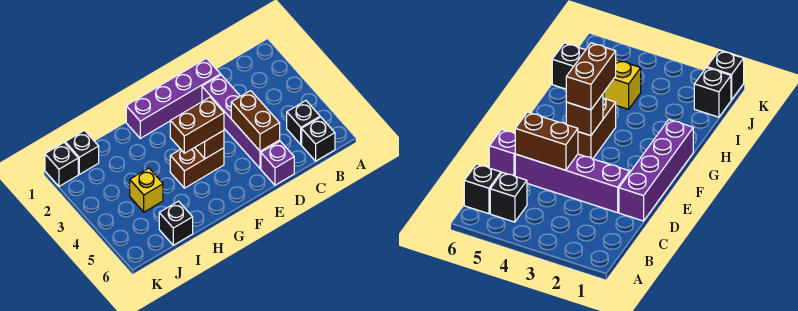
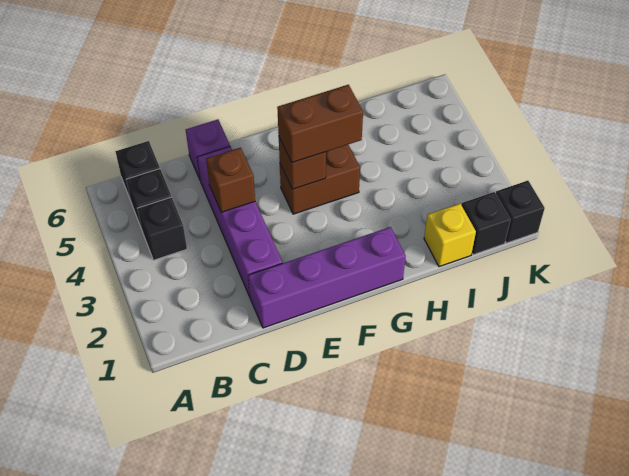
brown brick D4:D5 level 2 -> brown brick D4 level 2
yellow brick I4 level 1 -> yellow brick I1 level 1
black brick I6 level 1 -> black brick B4 level 1

